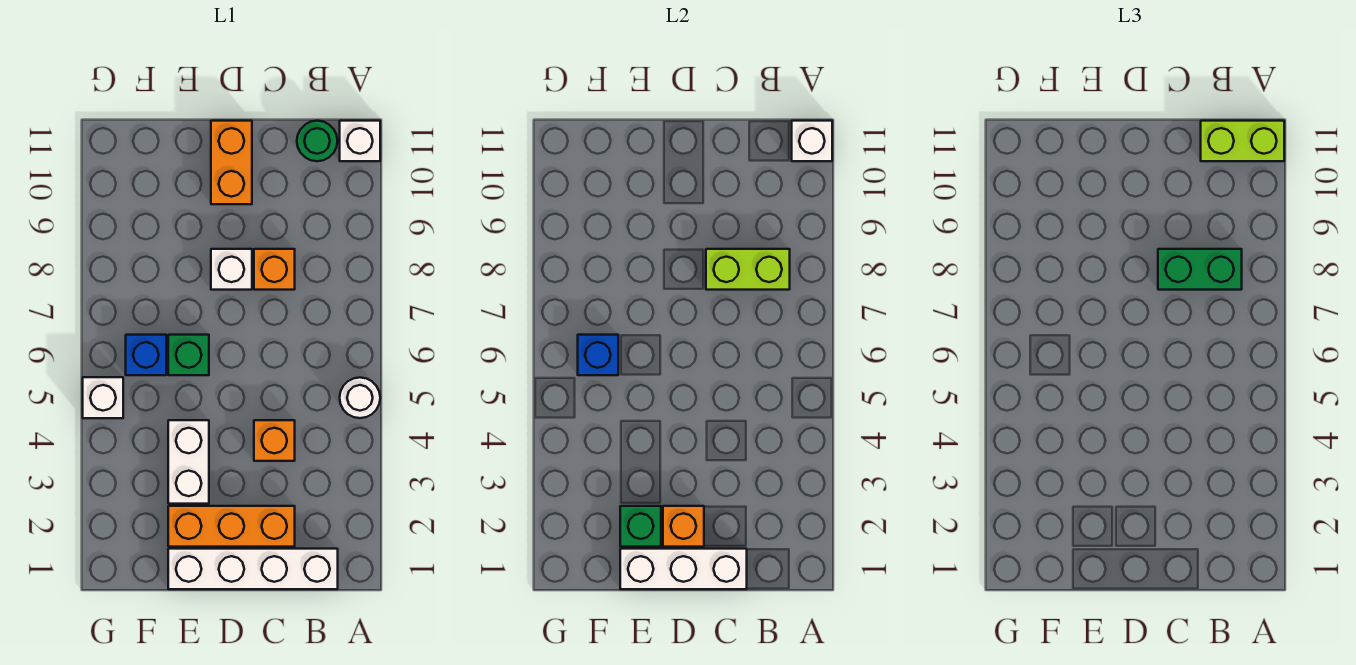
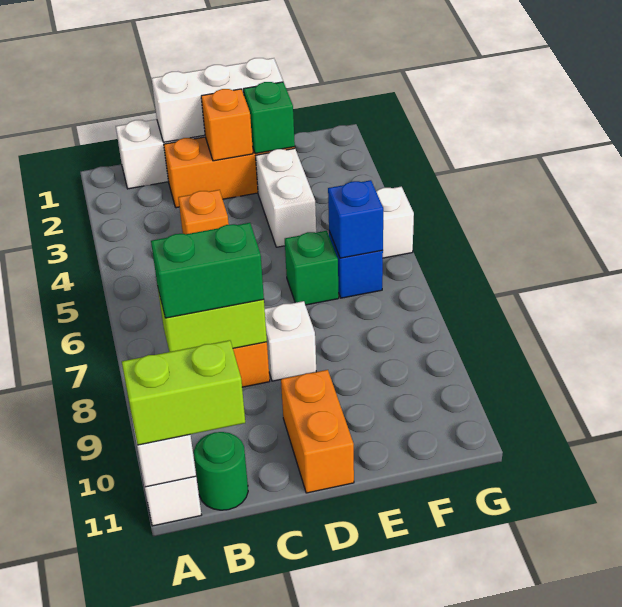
white round brick A5 level 1 -> none

